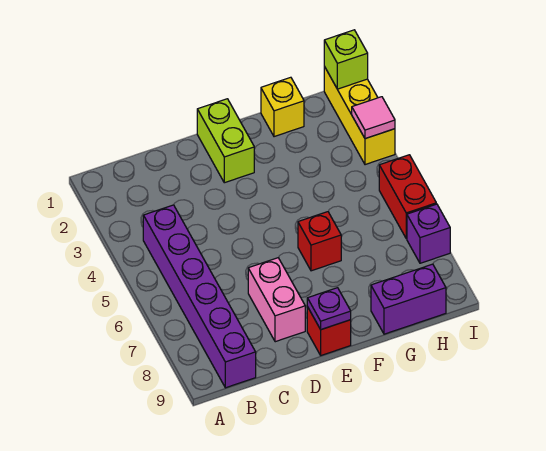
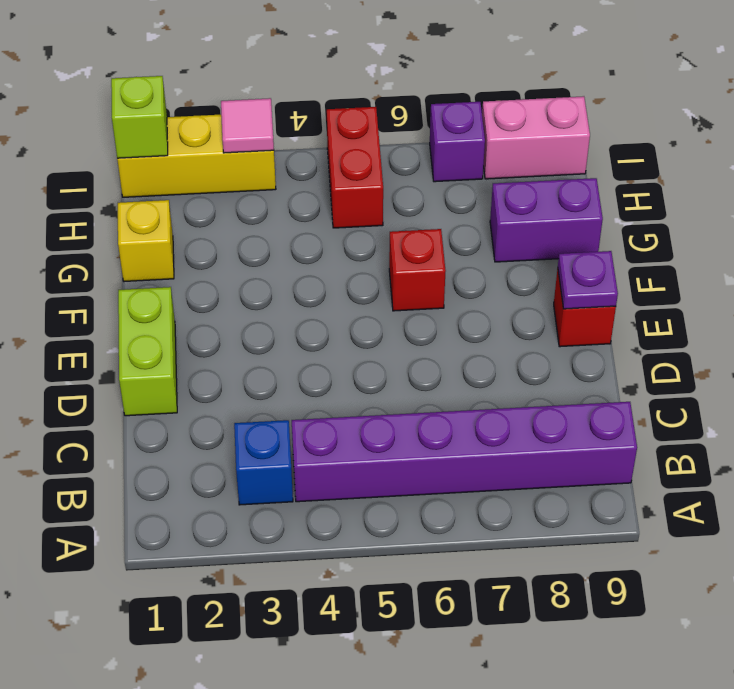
none -> blue brick B3 level 1
pink brick D7:D8 level 1 -> pink brick I8:I9 level 1
lime brick E1:E2 level 1 -> lime brick D1:E1 level 1
purple brick G9:H9 level 1 -> purple brick G8:G9 level 1
red brick I5:I6 level 1 -> red brick H5:I5 level 1

